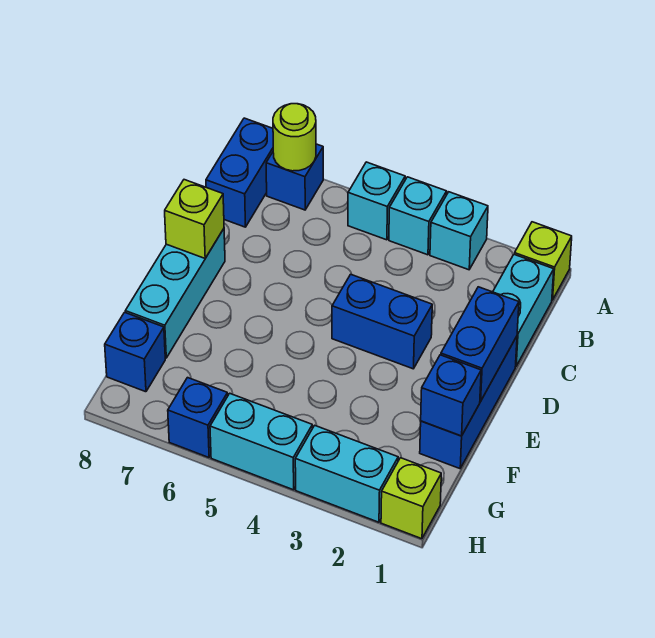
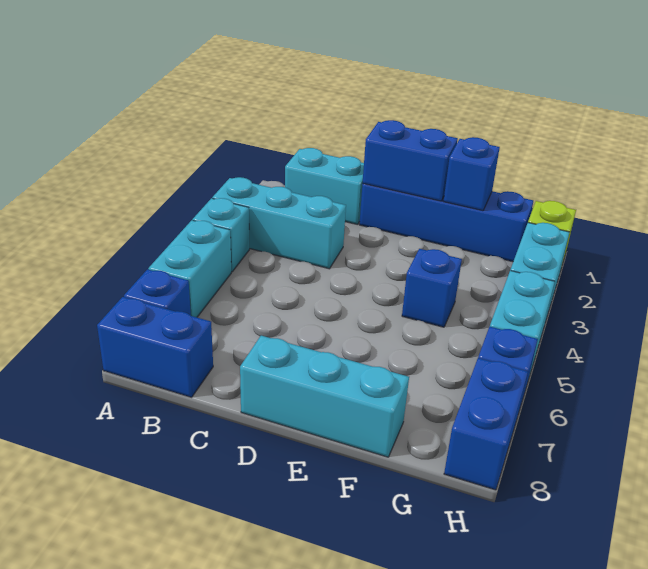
lime brick A1 level 1 -> none
cyan brick A3 level 1 -> cyan brick A3:C3 level 1
cyan brick A5 level 1 -> cyan brick A5:A6 level 1
lime round brick A7 level 2 -> none
blue brick D1:F1 level 1 -> blue brick D1:G1 level 1
blue brick D3:D4 level 1 -> blue brick H7:H8 level 1
lime brick D8 level 2 -> none
blue brick G8 level 1 -> blue brick F4 level 1

